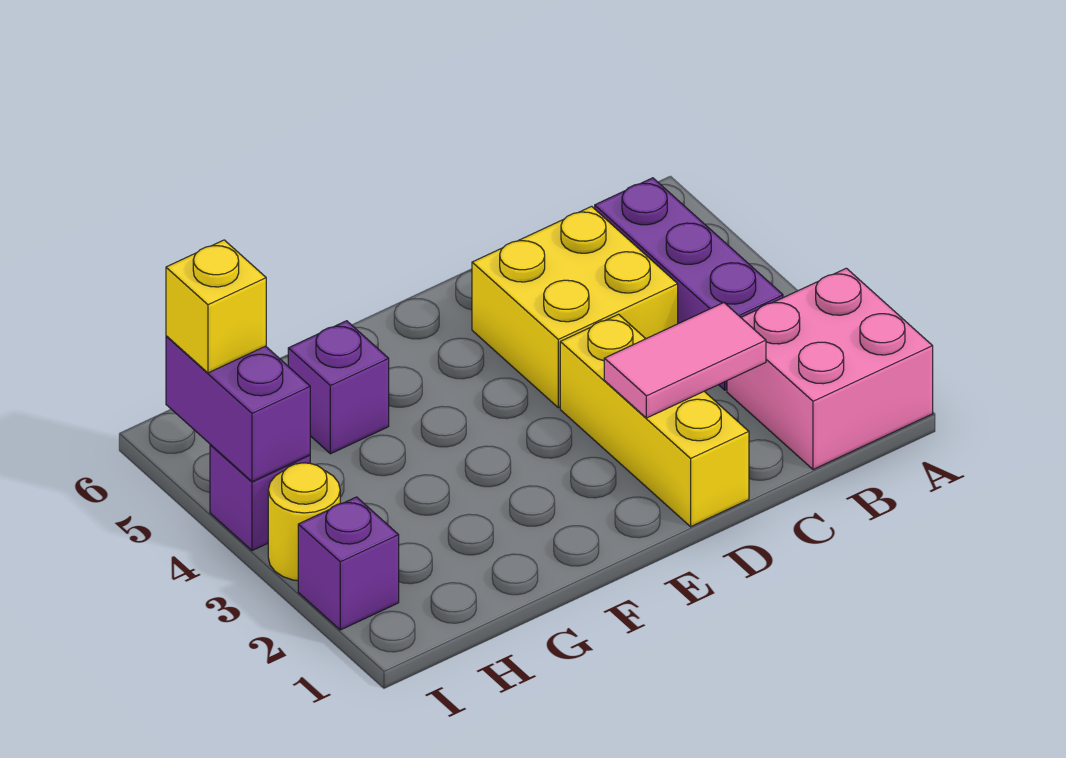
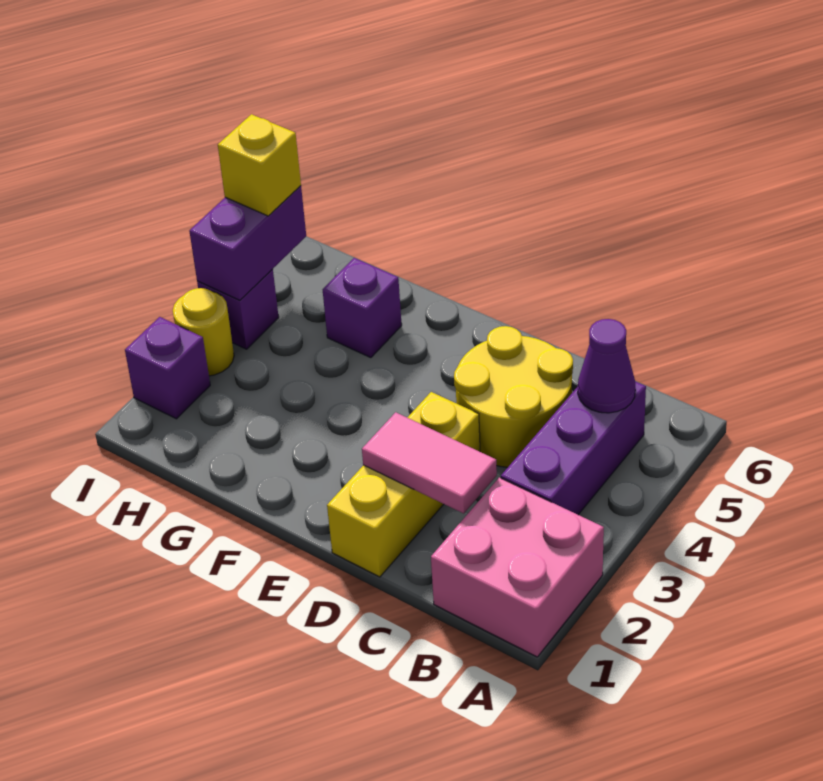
none -> purple cone B5 level 2
yellow brick C4:D5 level 1 -> yellow round brick C4:D5 level 1

